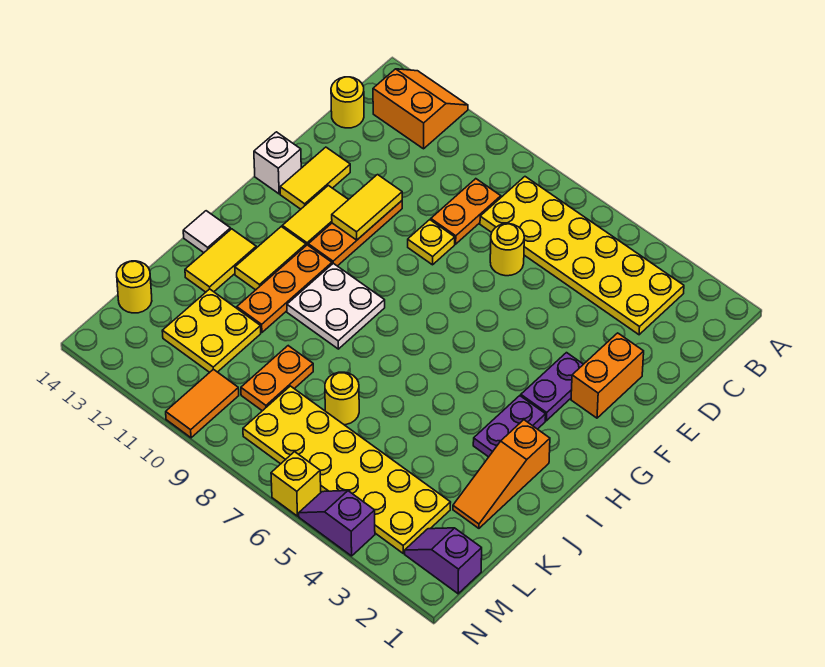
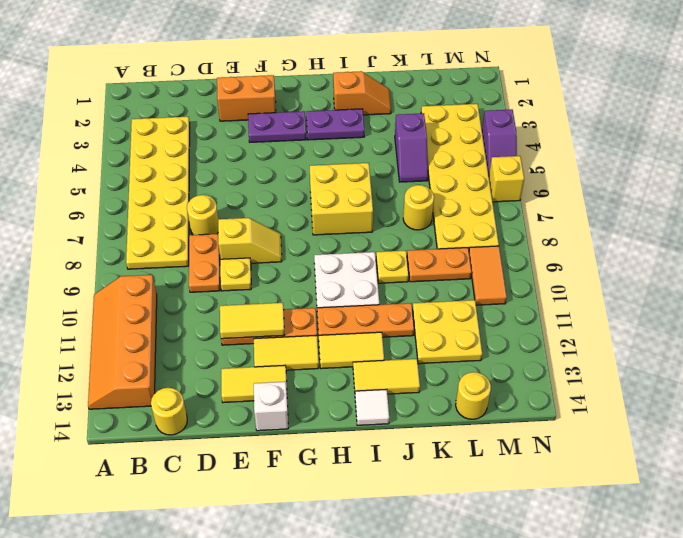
orange slope A12:B13 level 1 top B -> orange slope A10:B13 level 1 top B
orange plate C9:D9 level 1 -> orange plate D8:D9 level 1
none -> yellow slope E8:F8 level 1 top E
none -> yellow brick H6:I7 level 1
orange slope I2:K2 level 1 top I -> orange slope I2:J2 level 1 top I
none -> yellow plate J9 level 1
purple slope M1:M2 level 1 top 1 -> purple slope K4:K5 level 1 top 4
orange tile M10:N10 level 1 -> orange tile M9:M10 level 1

